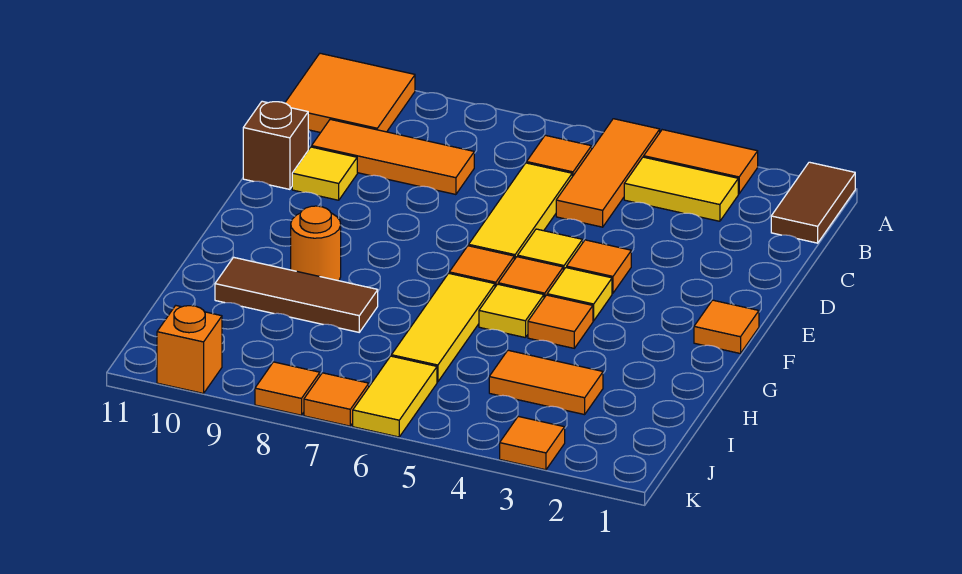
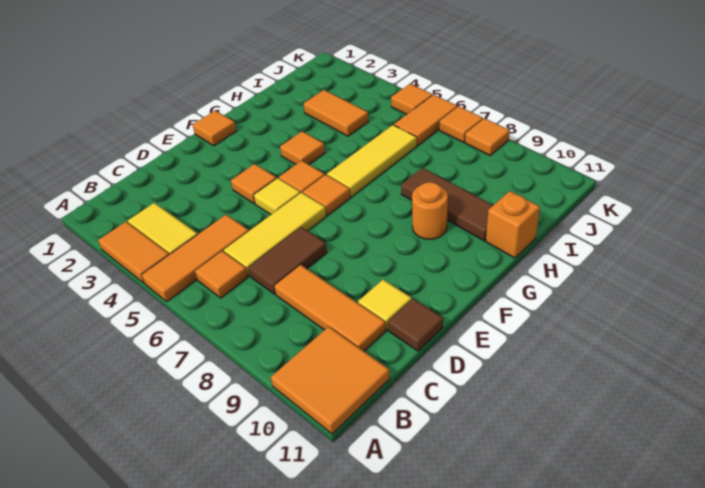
brown tile A1:B1 level 1 -> brown tile C7:D7 level 1
brown brick D11 level 1 -> brown tile D11 level 1
yellow tile F4 level 1 -> none
yellow tile G5 level 1 -> none
yellow tile J6:K6 level 1 -> orange tile J6:K6 level 1
orange tile K3 level 1 -> orange tile K5 level 1
orange brick K10 level 1 -> orange brick H11 level 1

